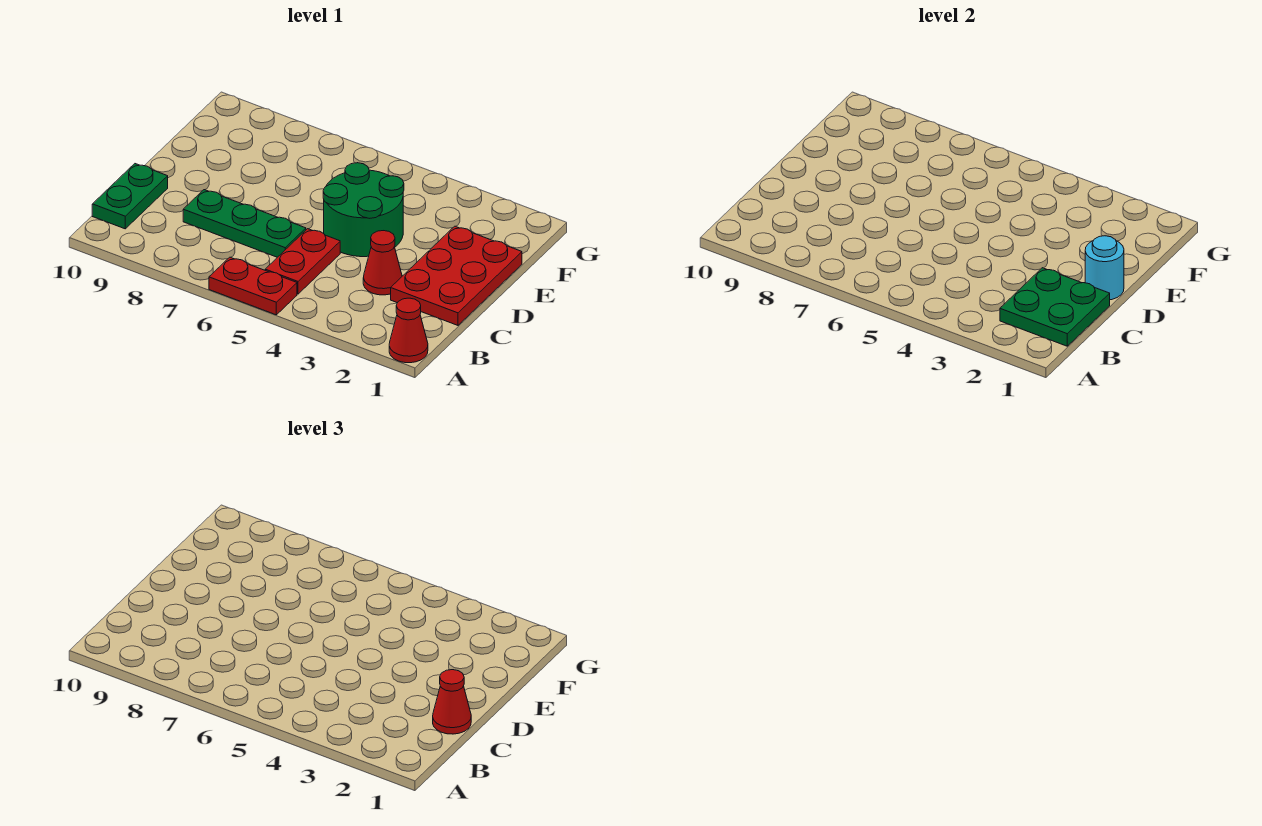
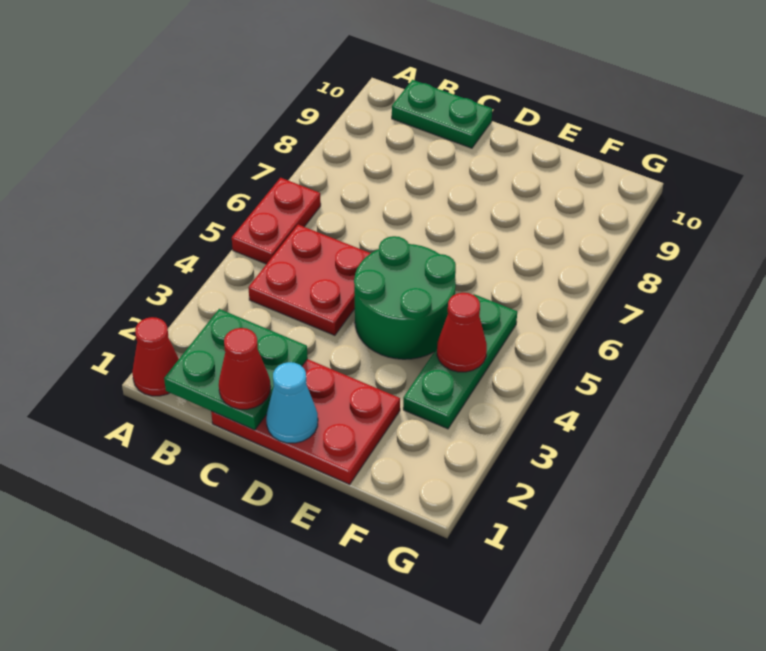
red plate B5:C5 level 1 -> red plate B4:C5 level 1
red cone C3 level 1 -> red cone F4 level 2
green plate C6:C8 level 1 -> green plate F3:F5 level 1
cyan round brick D1 level 2 -> cyan cone D1 level 2

